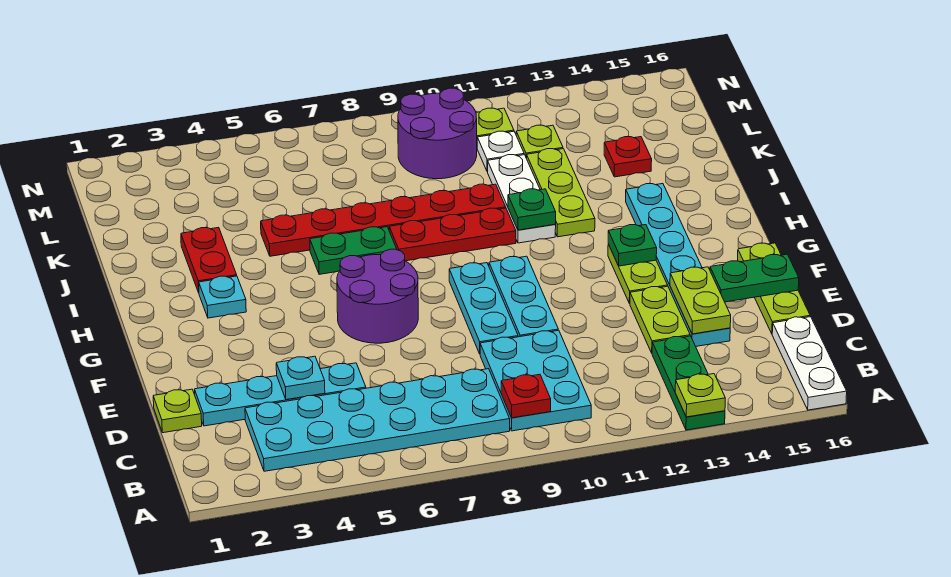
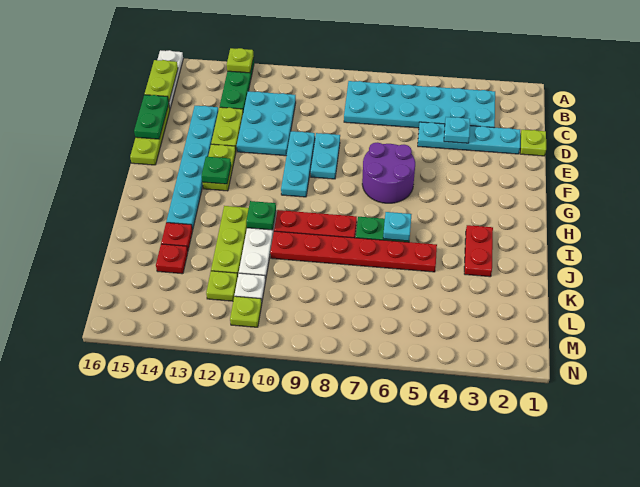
cyan plate B9:D10 level 1 -> cyan plate C11:E12 level 1
red plate B9 level 2 -> red plate J14 level 1
lime plate D14:E14 level 2 -> lime plate B16:C16 level 2
cyan plate E9:G9 level 1 -> cyan plate E9:F9 level 1
green plate E15:E16 level 2 -> green plate D16:E16 level 2
cyan plate H3 level 1 -> cyan plate I6 level 2
purple round brick L9:M10 level 1 -> none

